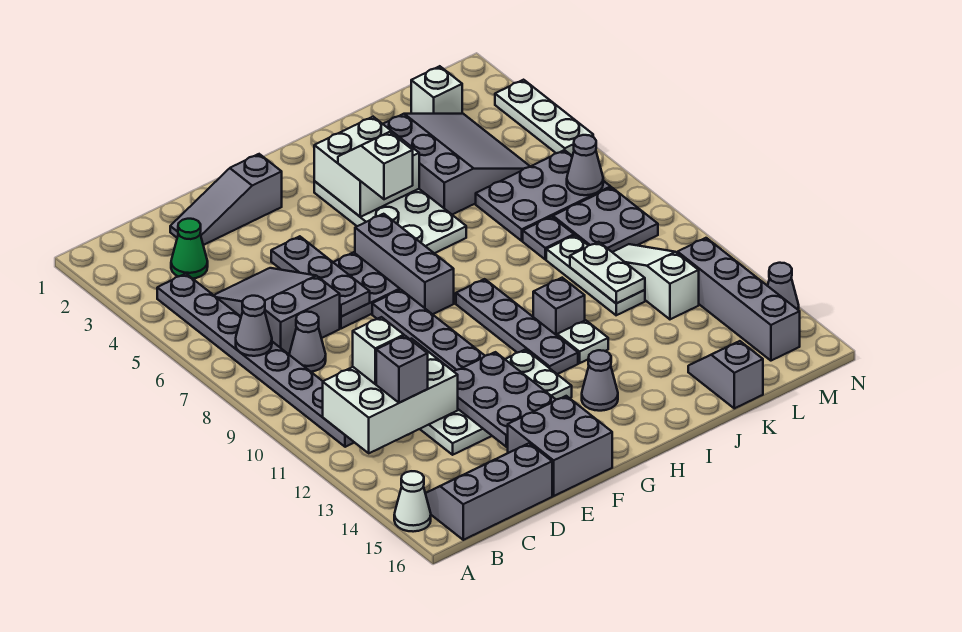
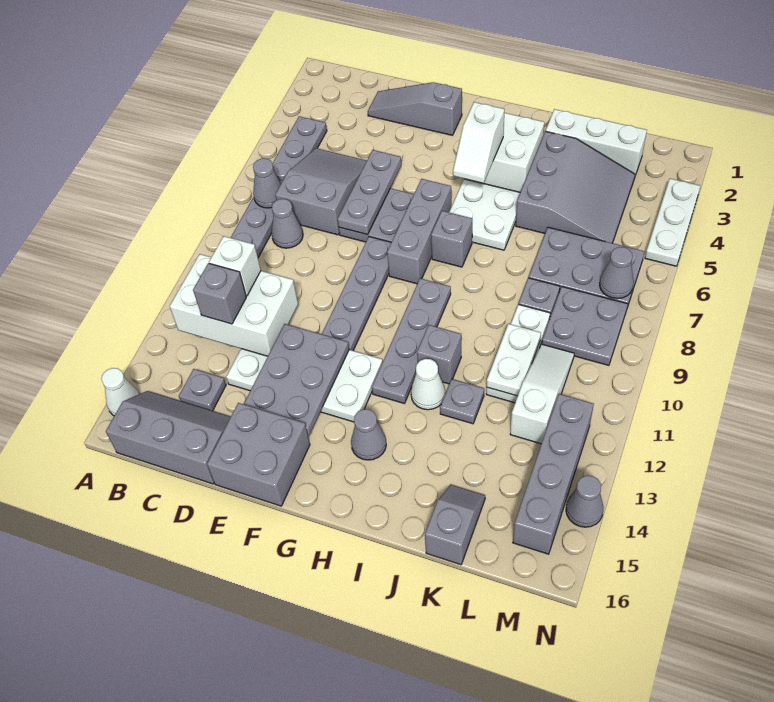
green cone C3 level 1 -> none
none -> grey plate C14 level 1
white slope H4:H5 level 3 top 5 -> white slope H4:H5 level 3 top 4
none -> grey brick H7 level 1
white plate I12 level 1 -> white cone I12 level 1
none -> grey plate J12 level 1
white brick L2 level 1 -> white brick J2:L2 level 1

